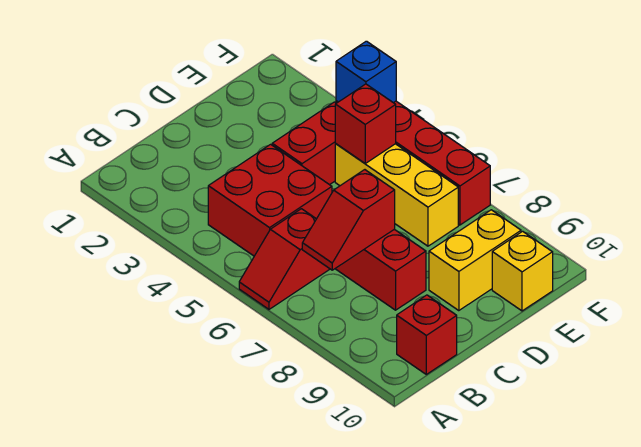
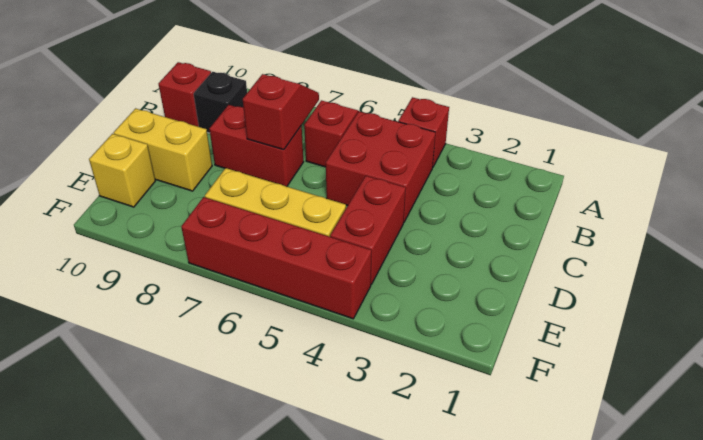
none -> black brick B9 level 1
yellow brick D9:E9 level 1 -> yellow brick D9:D10 level 1
red brick E5 level 2 -> red brick A4 level 1
blue brick F4 level 2 -> none

